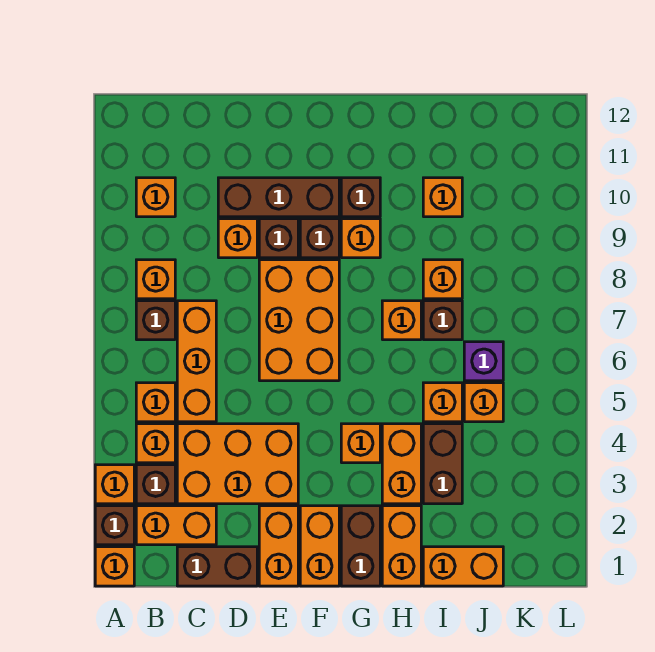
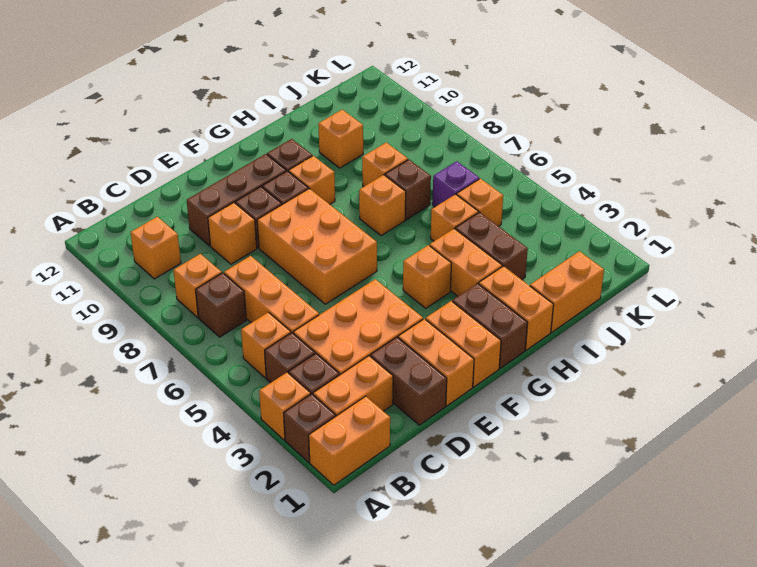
orange brick A1 level 1 -> orange brick A1:B1 level 1
orange brick B4 level 1 -> brown brick B4 level 1
brown brick C1:D1 level 1 -> brown brick D1:D2 level 1

